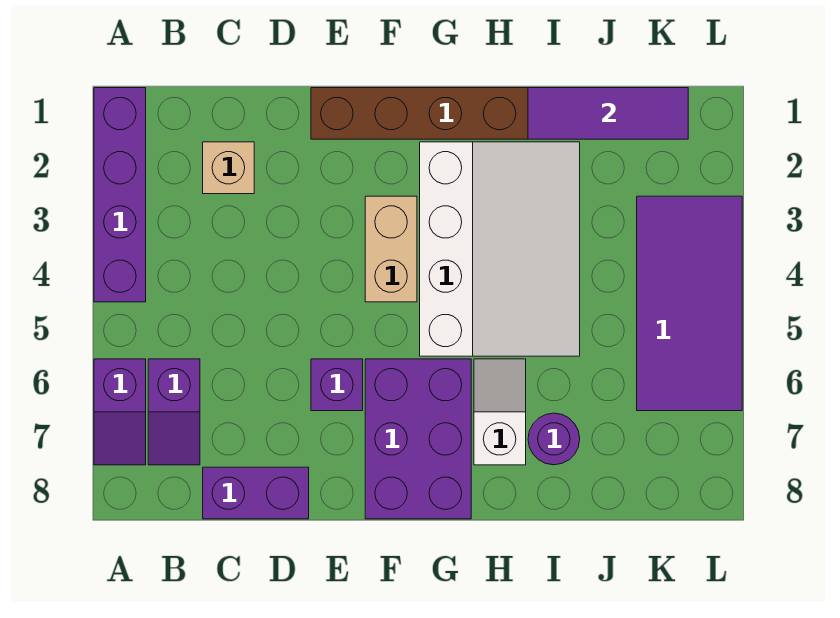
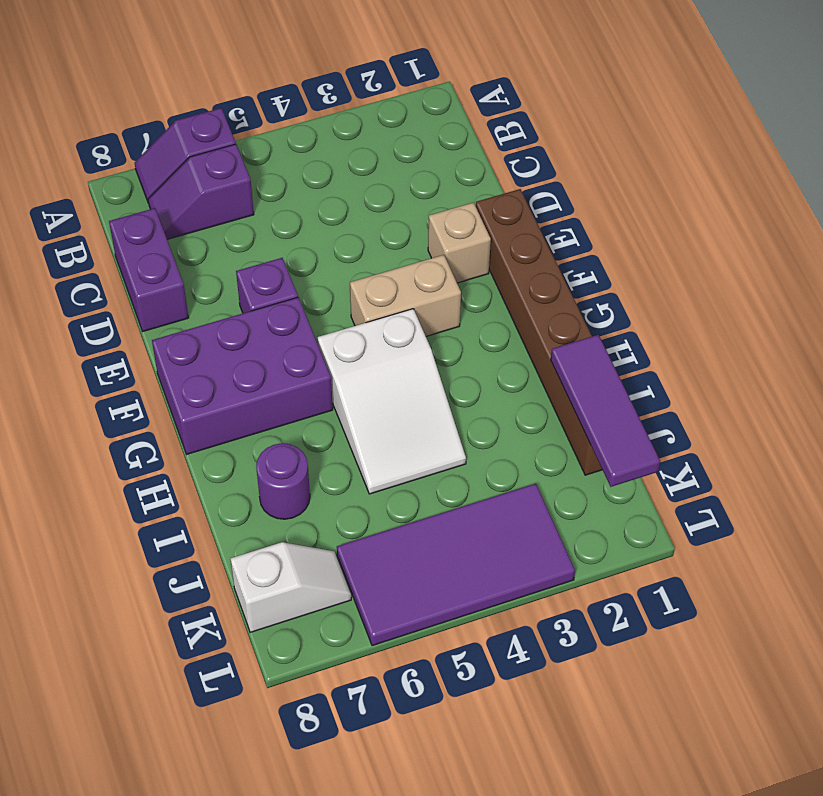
purple brick A1:A4 level 1 -> none
tan brick C2 level 1 -> tan brick E2 level 1
white slope G2:I5 level 1 top G -> white slope G4:I5 level 1 top G
white slope H6:H7 level 1 top 7 -> white slope K7:K8 level 1 top 8

